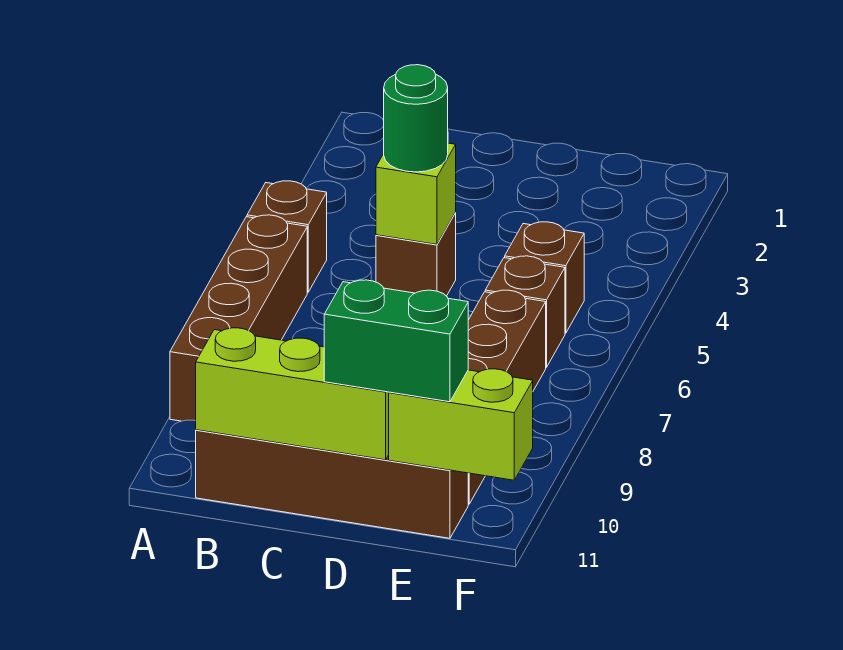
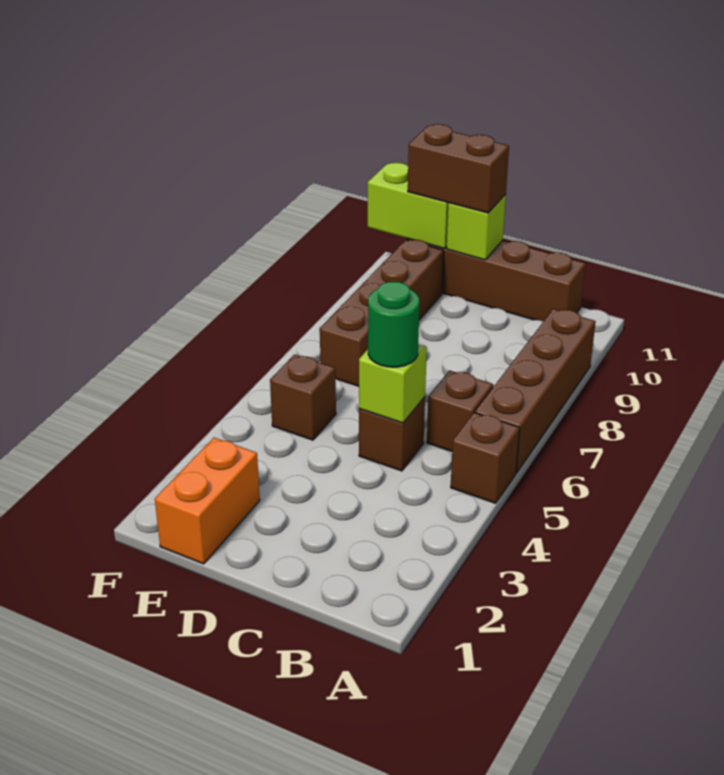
lime brick B11:D11 level 2 -> lime brick D11 level 2
green brick D11:E11 level 3 -> brown brick D11:E11 level 3
none -> orange brick E1:E2 level 1
brown brick E6 level 1 -> brown brick B6 level 1

